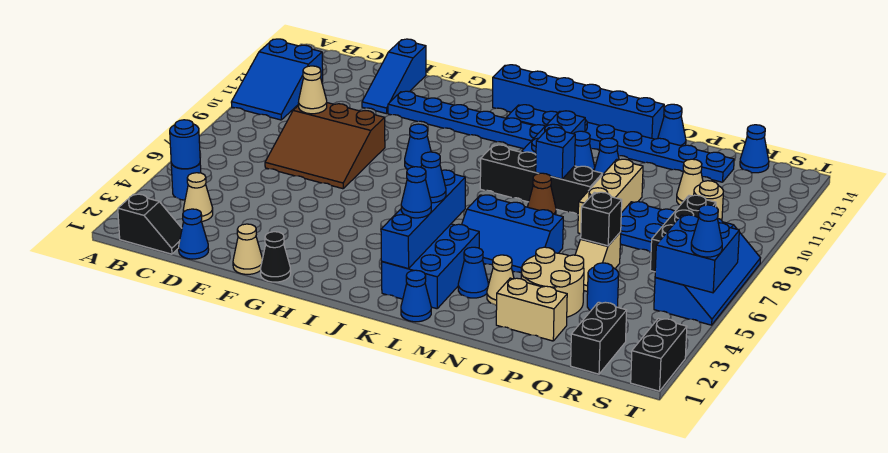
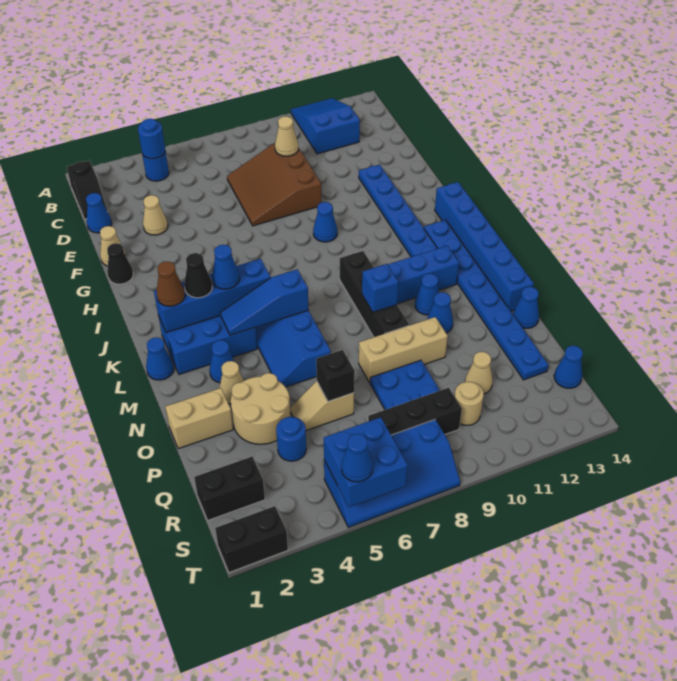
blue slope A10:B12 level 1 top 12 -> blue slope A11:C12 level 1 top C
tan cone C3 level 1 -> tan cone E3 level 1
blue slope E12:E14 level 1 top 14 -> blue slope L4:L6 level 2 top 6
blue cone K3 level 3 -> black cone K3 level 3
brown cone M8 level 1 -> brown cone K2 level 3
tan brick O2:P2 level 1 -> tan brick O1:O2 level 1

